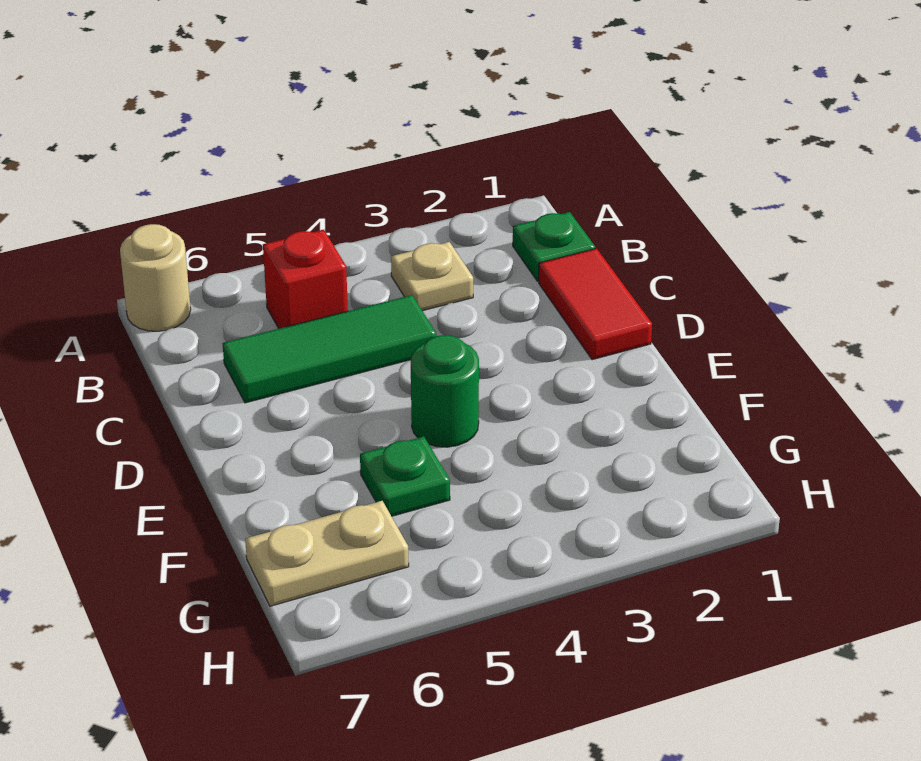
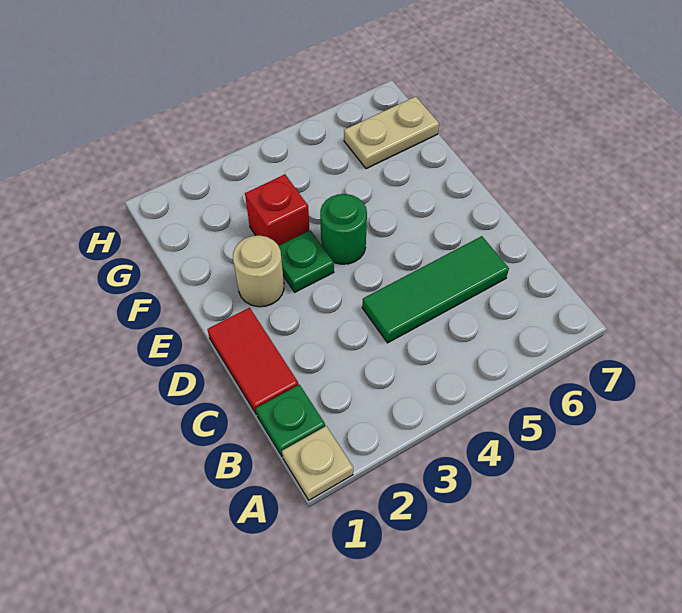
tan round brick A7 level 1 -> tan round brick E2 level 1
tan plate B3 level 1 -> tan plate A1 level 1
red brick B5 level 1 -> red brick F3 level 1
green plate F5 level 1 -> green plate E3 level 1

